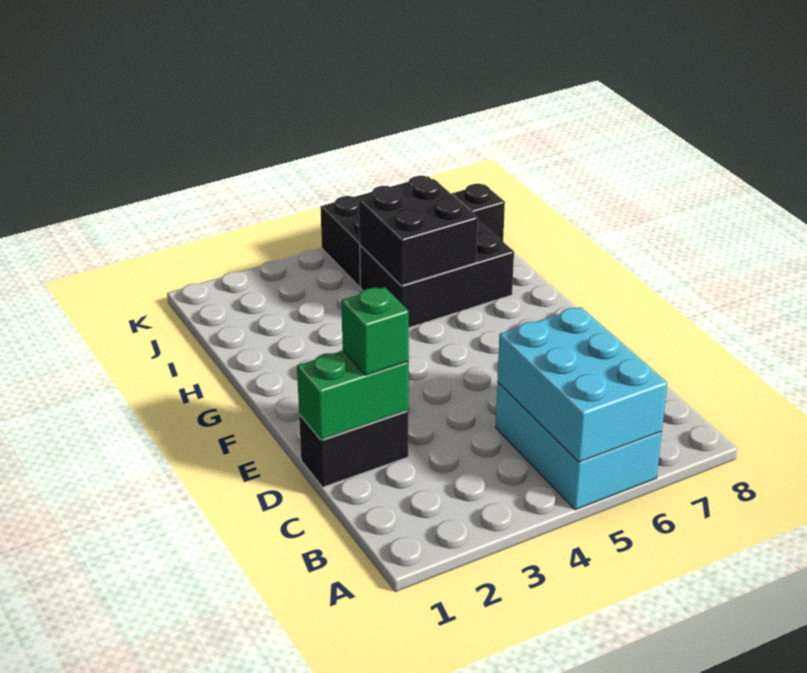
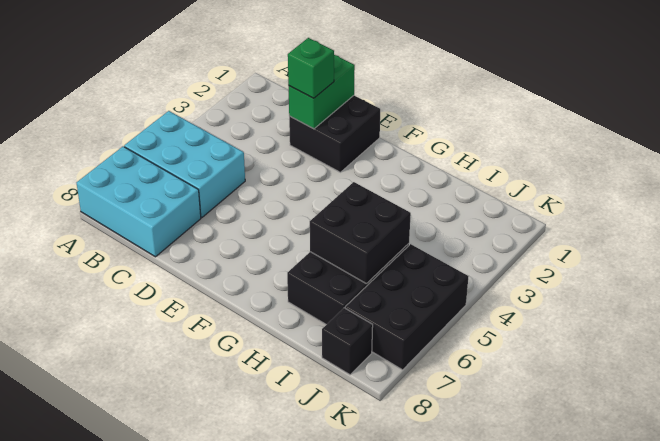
cyan brick A5:C6 level 2 -> cyan brick A7:C8 level 1
black brick D1:D2 level 1 -> black brick D1:E2 level 1

